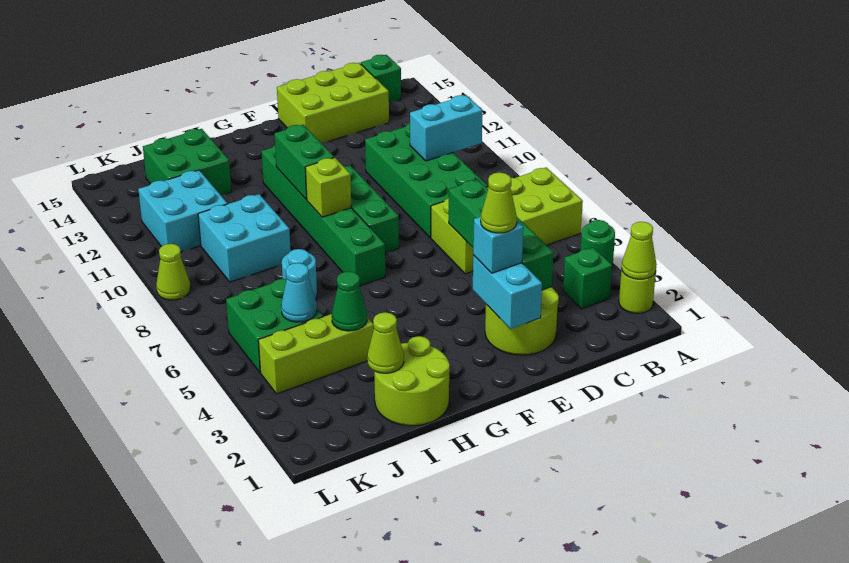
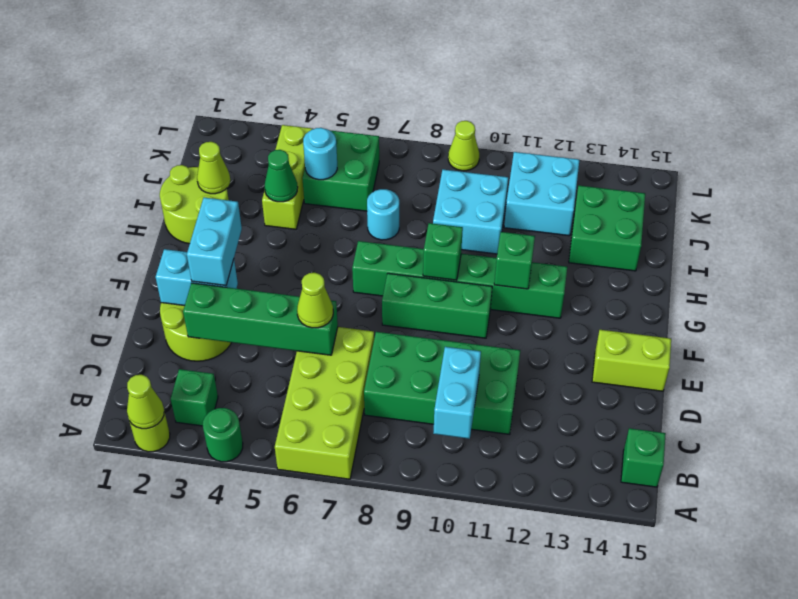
lime brick C14:E15 level 1 -> lime brick E14:E15 level 1
cyan brick E3 level 3 -> cyan brick E3:F3 level 3
lime cone E3 level 4 -> lime cone D6 level 3
lime brick G9 level 2 -> green brick G9 level 2
green brick G10:G11 level 2 -> green brick G11 level 2
cyan cone J5 level 2 -> cyan round brick J5 level 2

